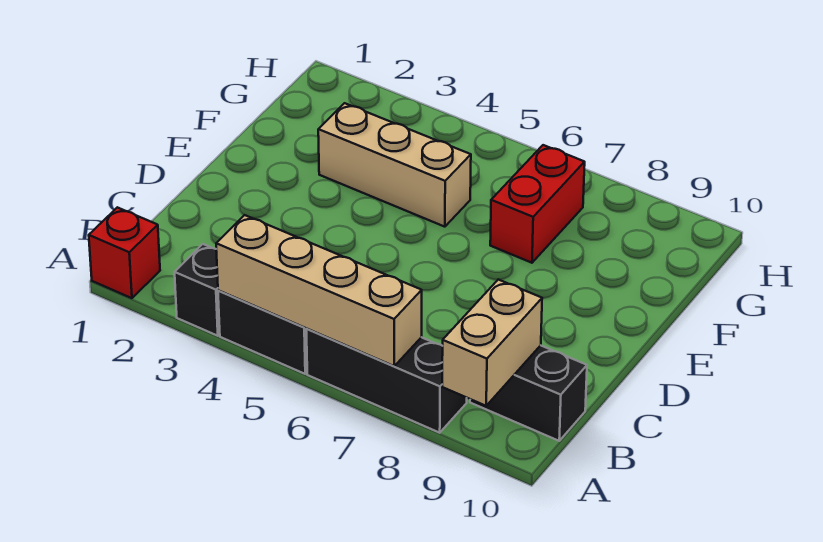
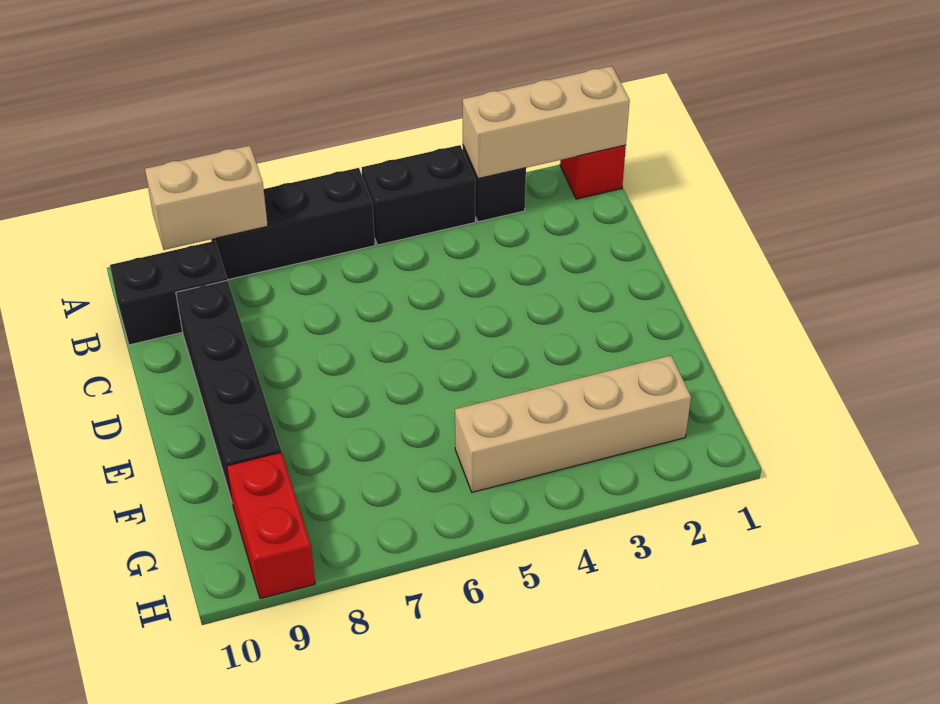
tan brick A4:A7 level 2 -> tan brick G2:G5 level 1
tan brick A9:B9 level 2 -> tan brick A8:A9 level 2
none -> black brick C9:F9 level 1
tan brick F3:F5 level 1 -> tan brick A1:A3 level 2
red brick F7:G7 level 1 -> red brick G9:H9 level 1

